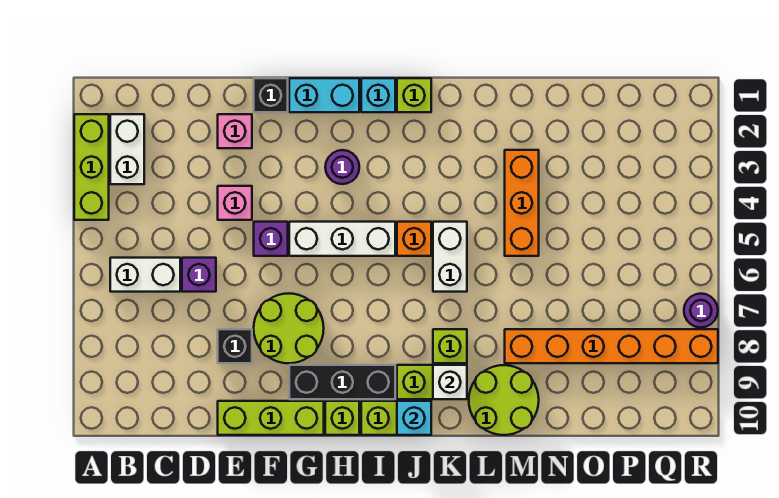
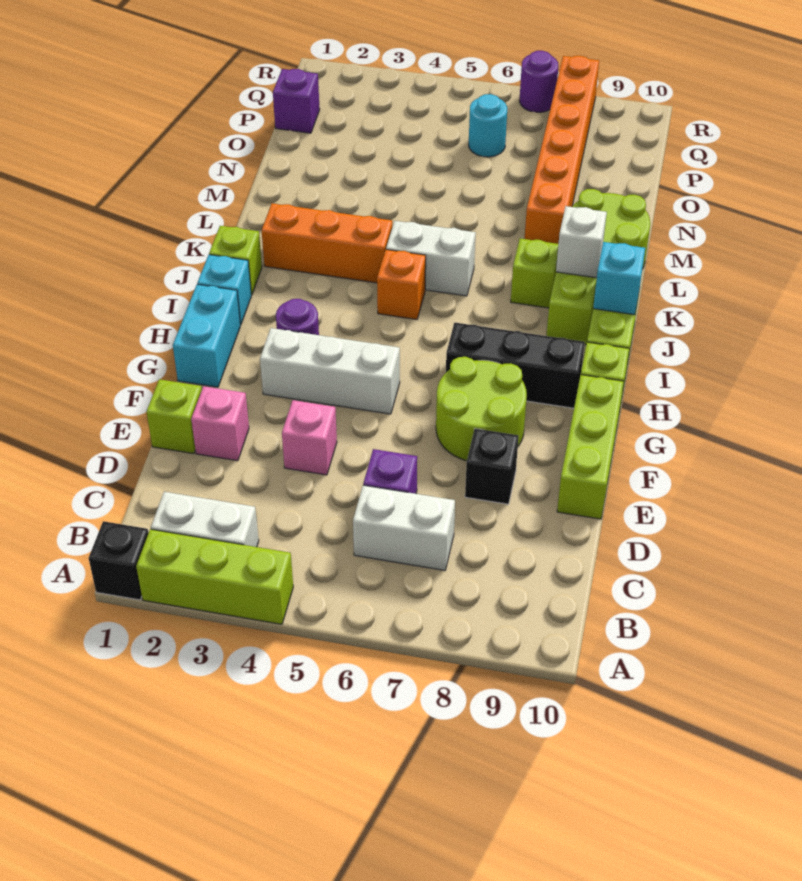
white brick B6:C6 level 1 -> white brick C6:C7 level 1
none -> lime brick E1 level 1
black brick F1 level 1 -> black brick A1 level 1
purple brick F5 level 1 -> purple brick P1 level 1
white brick G5:I5 level 1 -> white brick G3:G5 level 1
black brick G9:I9 level 1 -> black brick H7:H9 level 1
orange brick M3:M5 level 1 -> orange brick K2:K4 level 1
none -> cyan round brick P6 level 1

